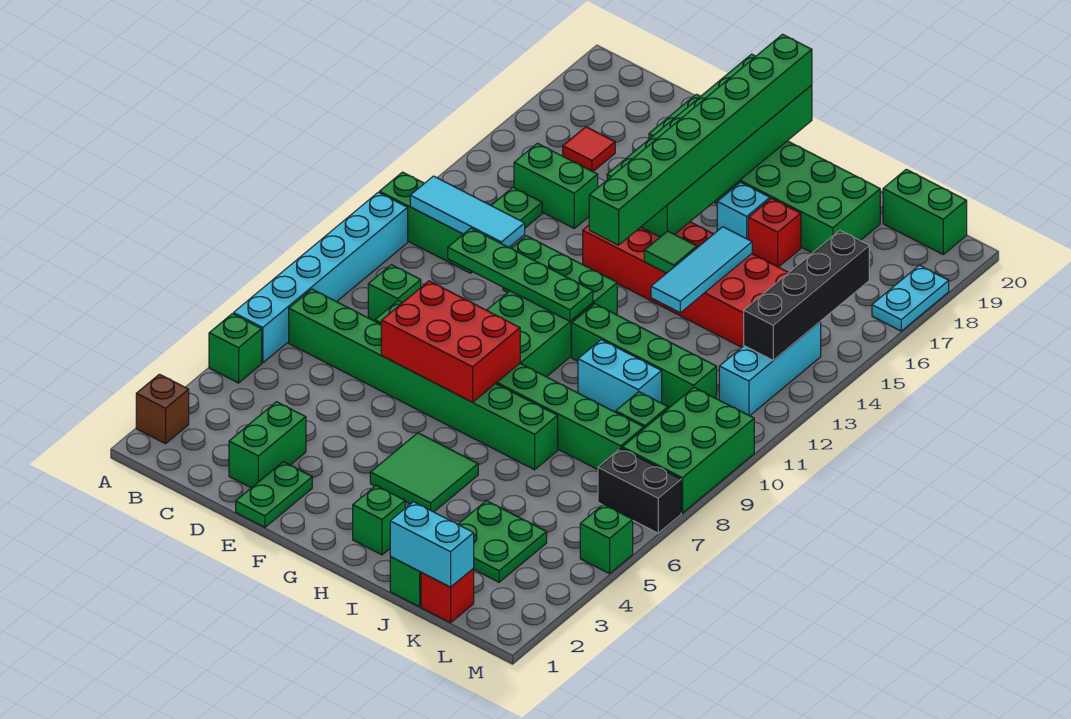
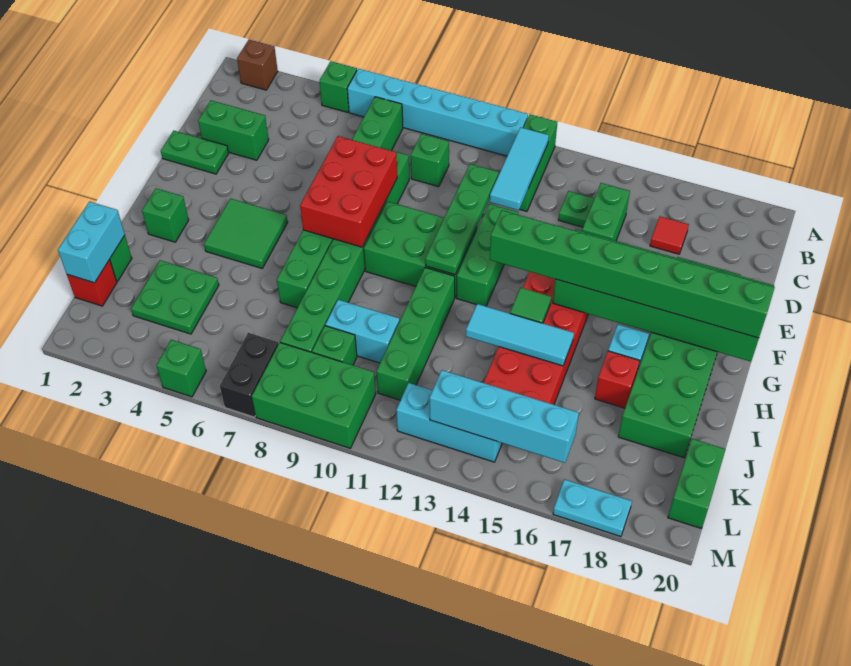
cyan brick I10:J10 level 1 -> cyan brick J9:J10 level 1
black brick L13:L16 level 2 -> cyan brick L13:L16 level 2

